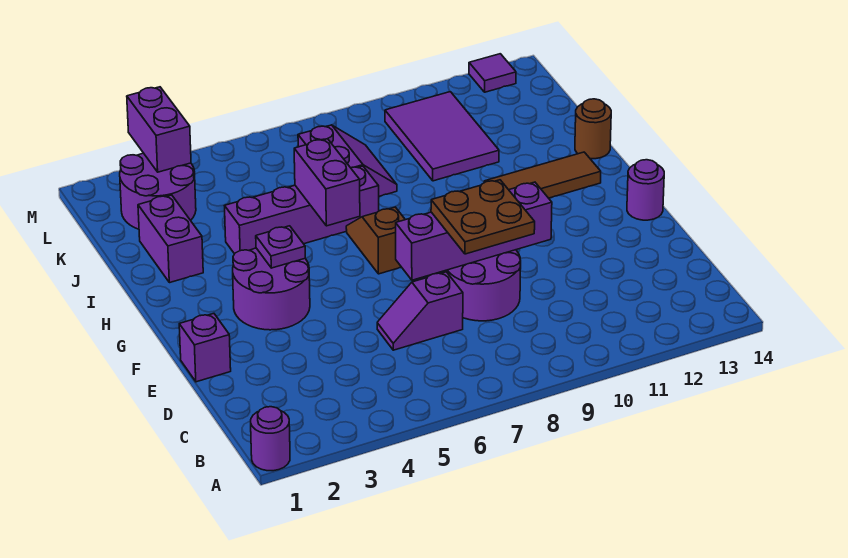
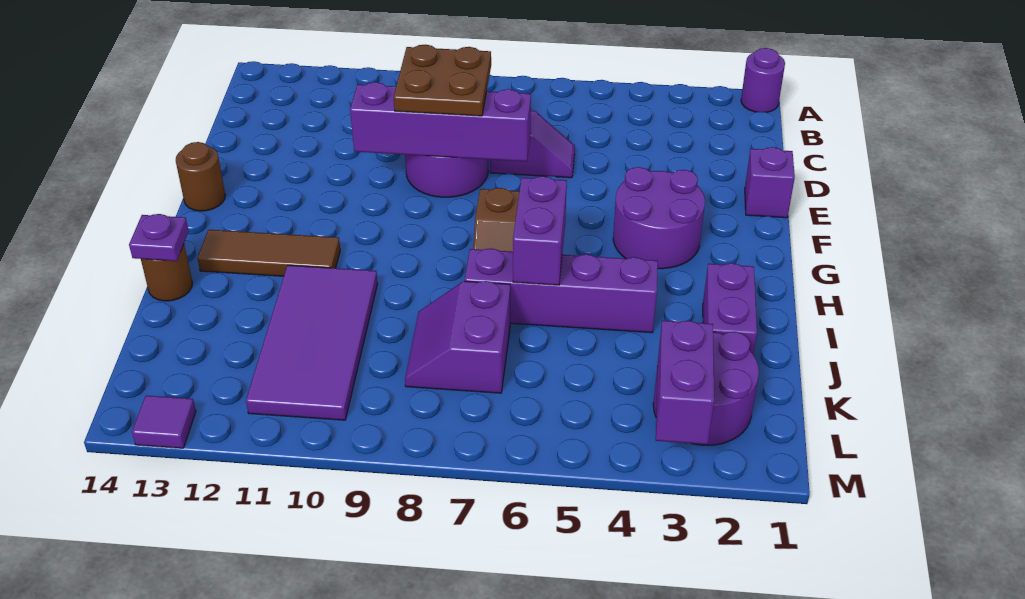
purple round brick F14 level 1 -> brown round brick F14 level 1
purple plate G4 level 2 -> purple plate I14 level 2
purple tile J10:L11 level 1 -> purple tile I10:L11 level 1

